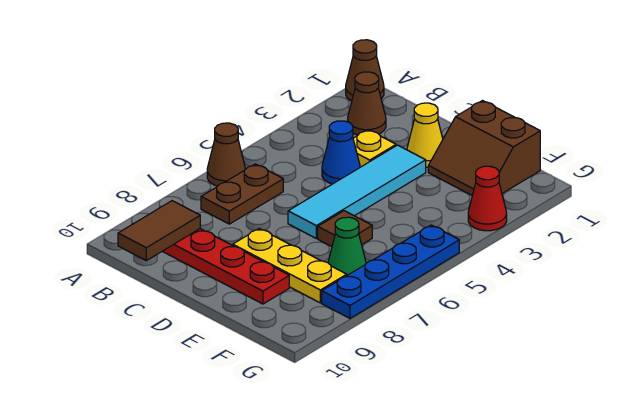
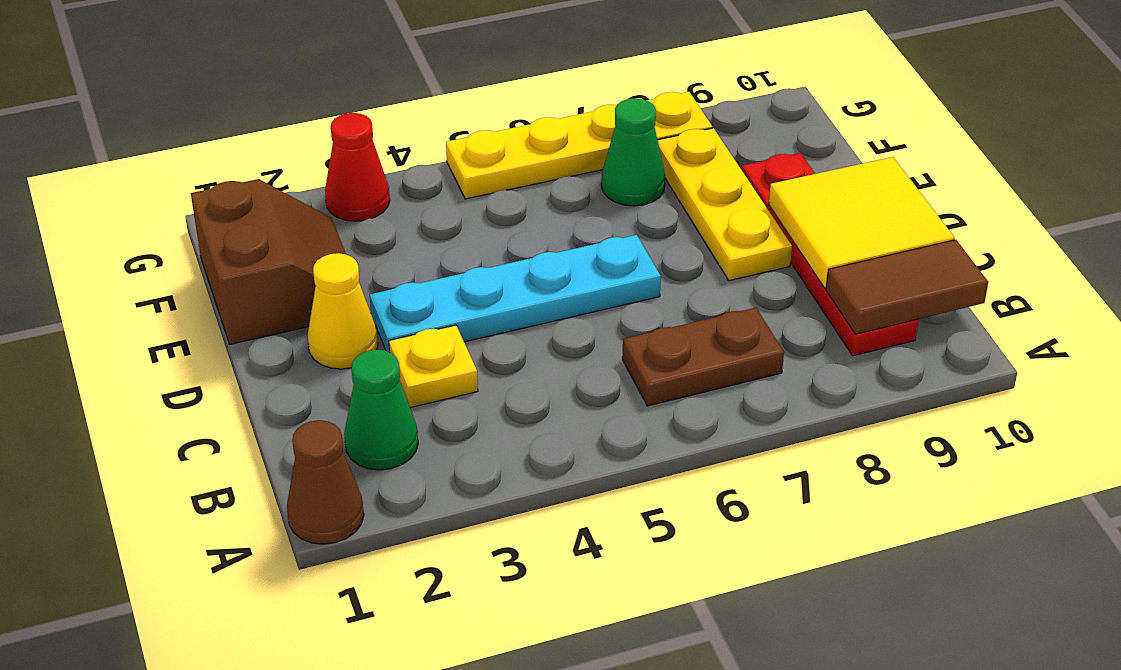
brown cone A6 level 1 -> none
brown cone B2 level 1 -> green cone B2 level 1
blue cone C4 level 1 -> none
none -> yellow tile C9:D10 level 2
cyan tile D3:D6 level 1 -> cyan plate D3:D6 level 1
brown tile E6 level 1 -> none
blue plate G5:G8 level 1 -> yellow plate G5:G8 level 1

